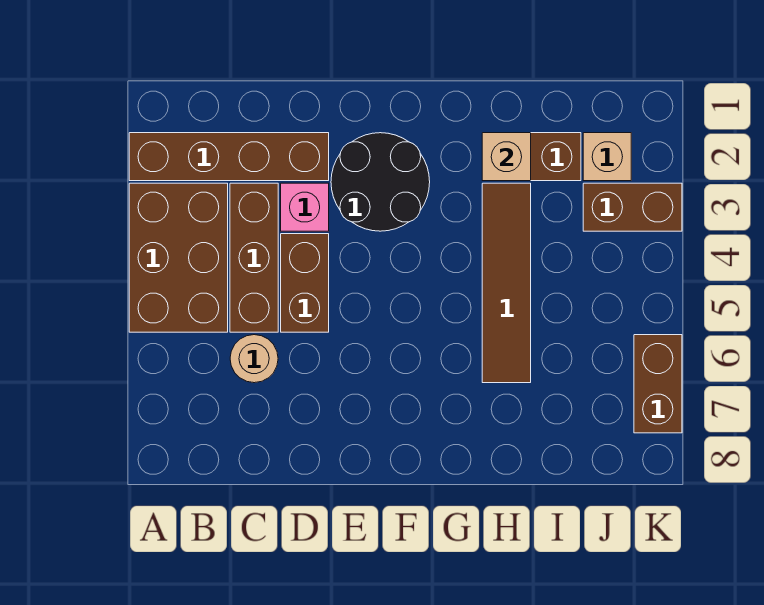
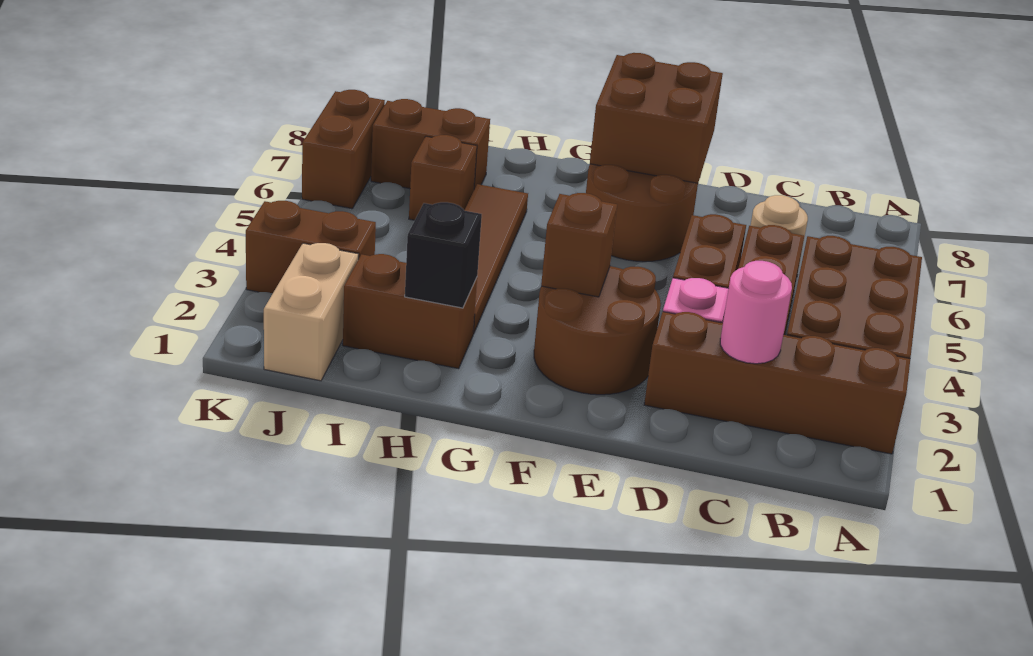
none -> pink round brick C2 level 2
black round brick E2:F3 level 1 -> brown round brick E2:F3 level 1
none -> brown round brick E6:F7 level 1
none -> brown brick E7:F8 level 2
none -> brown brick F3 level 2
tan brick H2 level 2 -> black brick H2 level 2
none -> brown brick I6 level 1
none -> brown brick I7:J7 level 1
tan brick J2 level 1 -> tan brick J1:J2 level 1

